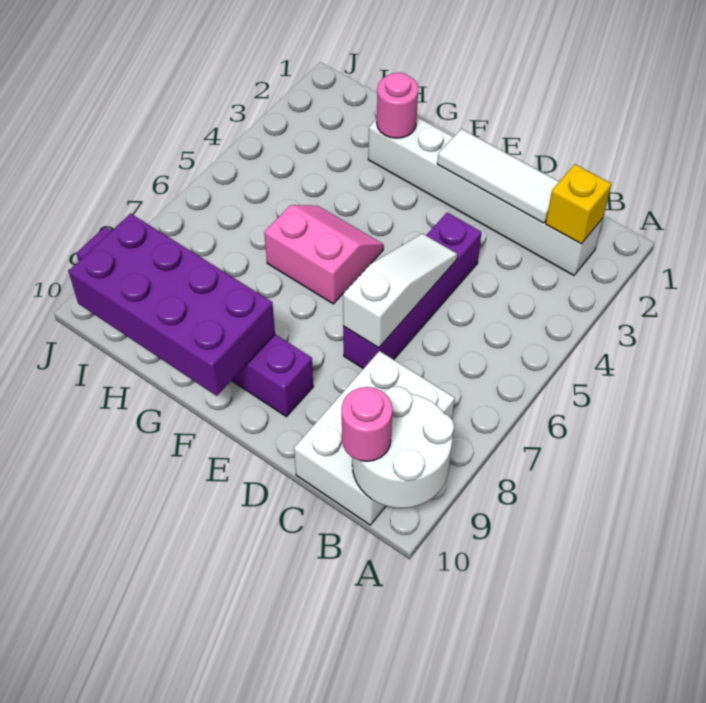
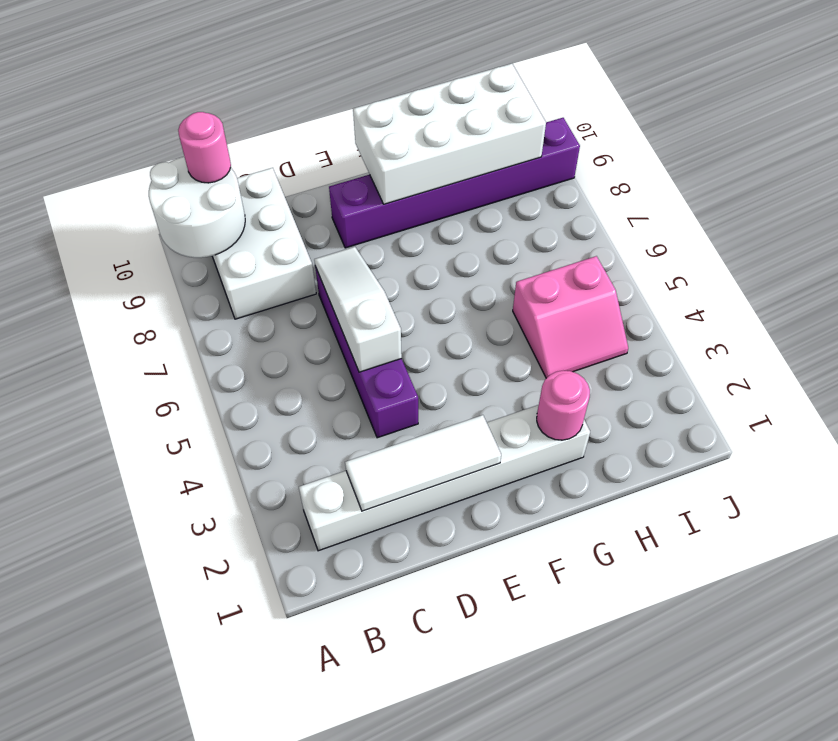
yellow brick B2 level 2 -> none
white slope D5:D7 level 2 top 7 -> white slope D5:D7 level 2 top 5
pink slope F5:G6 level 1 top 6 -> pink slope H4:I5 level 1 top 5
purple brick F9:I10 level 2 -> white brick F9:I10 level 2

